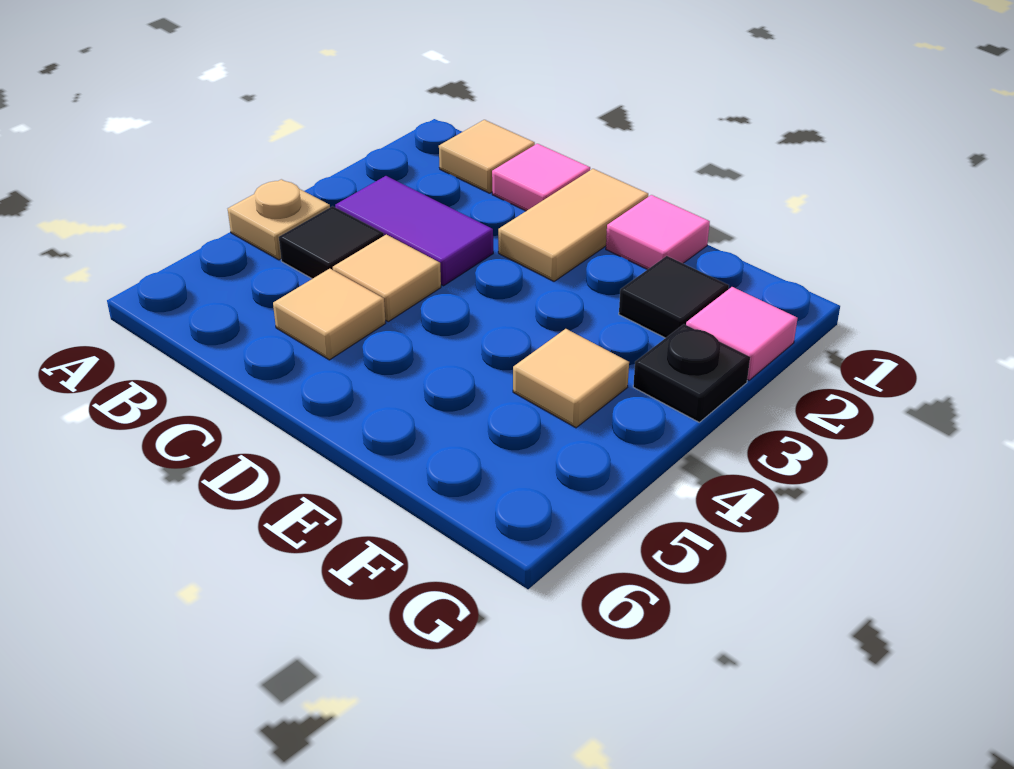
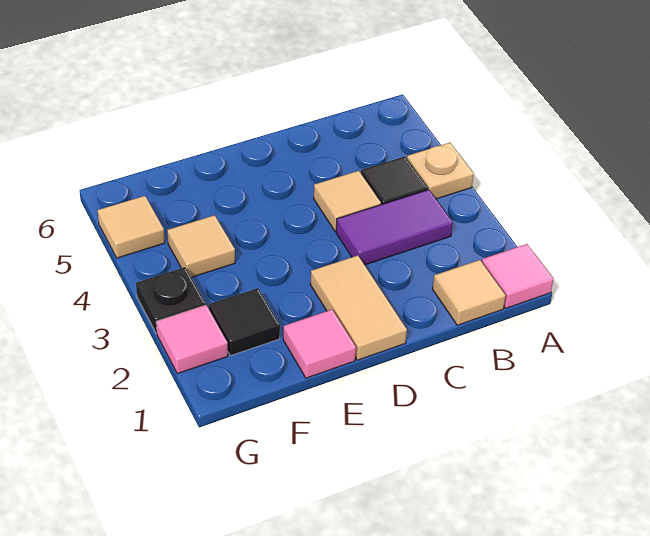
pink tile C1 level 1 -> pink tile A1 level 1
tan tile C5 level 1 -> tan tile G5 level 1

